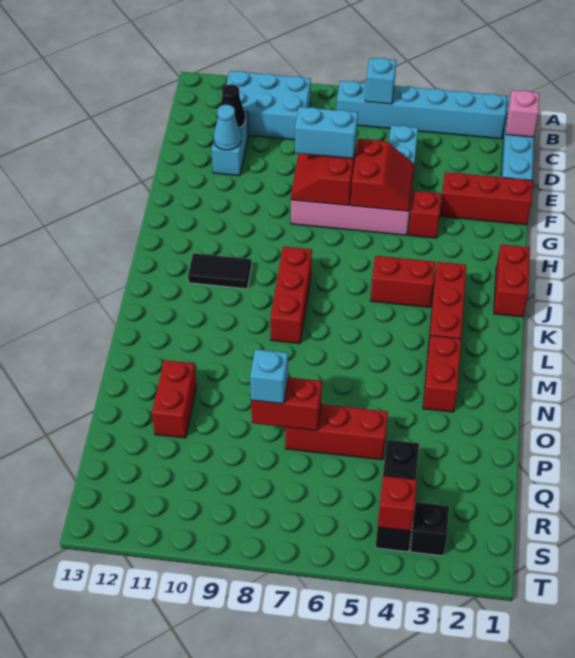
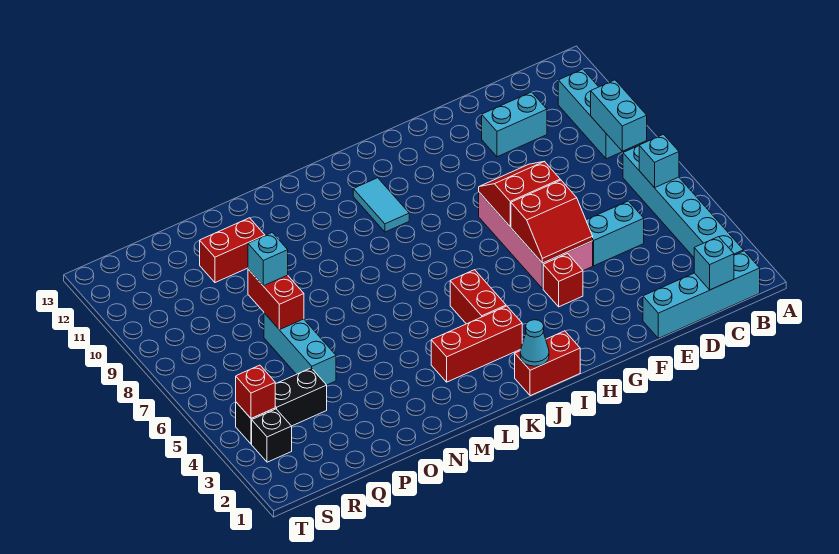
cyan brick B9:C11 level 1 -> cyan brick B9:B11 level 1
pink brick C1 level 2 -> cyan brick C1 level 2
black cone D11 level 2 -> none
cyan cone E11 level 2 -> cyan cone J1 level 2
red brick F1:F3 level 1 -> none
cyan brick F7:F8 level 3 -> cyan brick B8:B9 level 2
red brick J8:L8 level 1 -> none
black tile J10:J11 level 1 -> cyan tile J10:J11 level 1
red brick M3:N3 level 1 -> none
red brick P5:P7 level 1 -> cyan brick P5:P7 level 1

